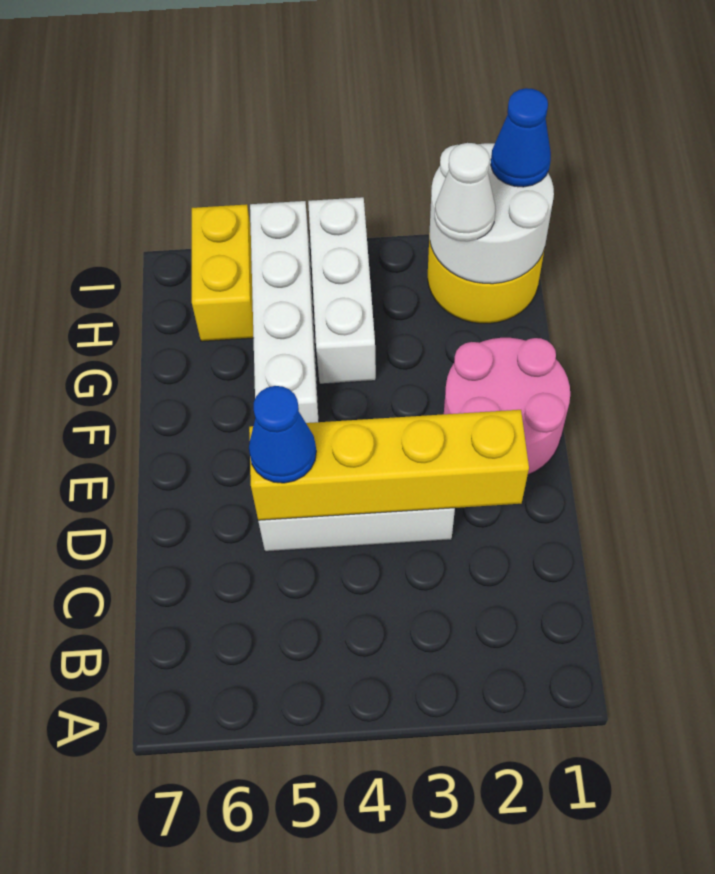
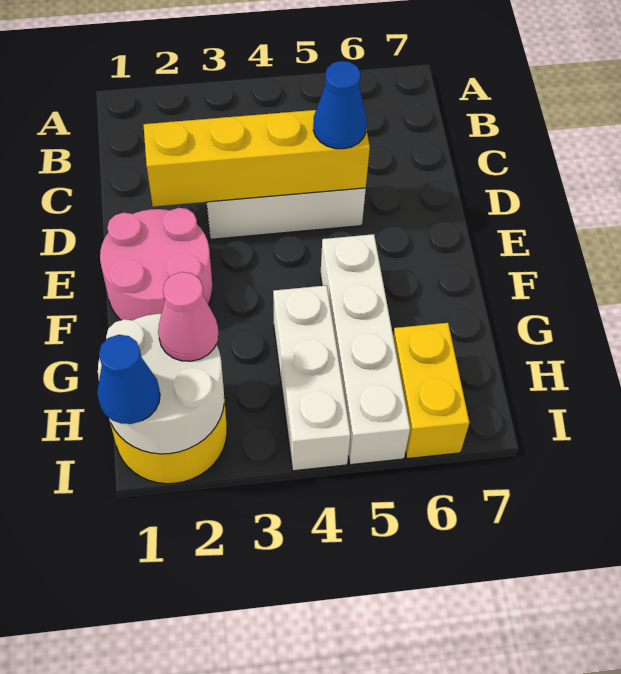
white cone H2 level 3 -> pink cone H2 level 3

